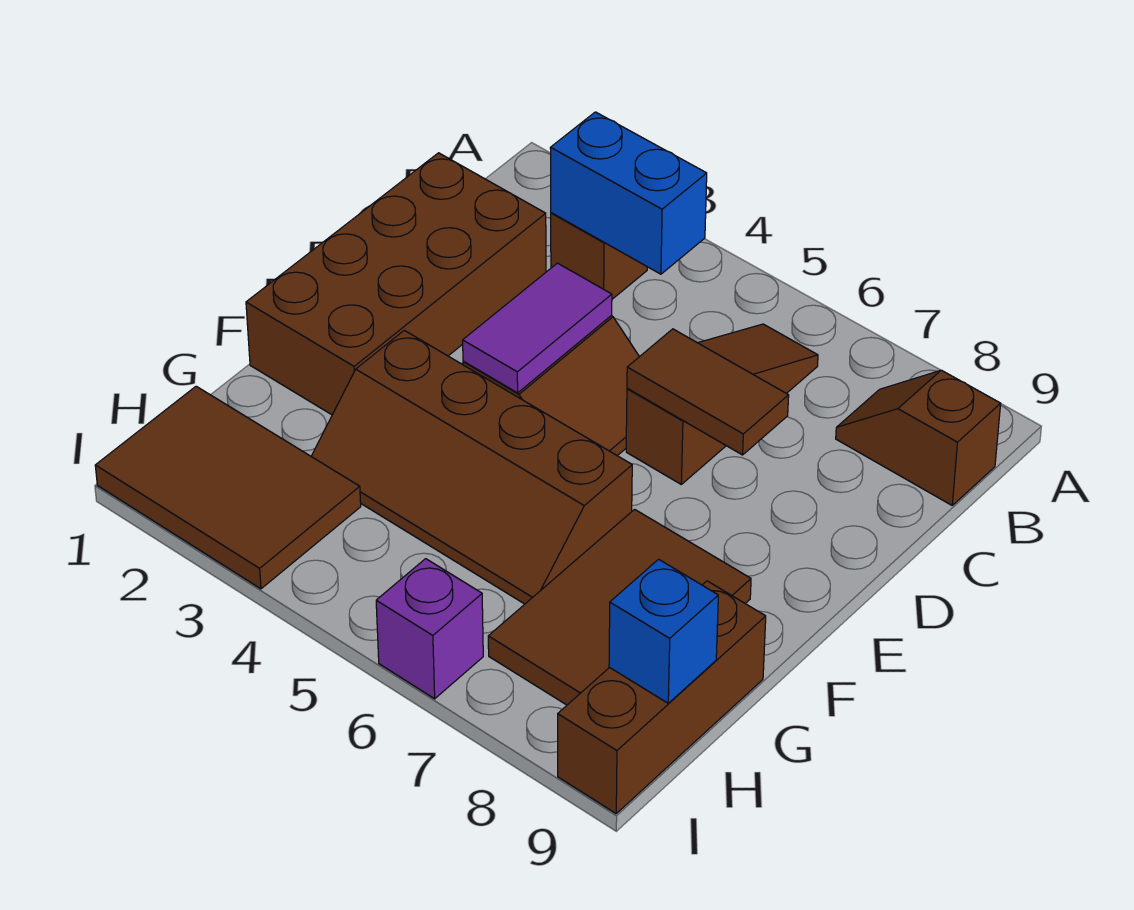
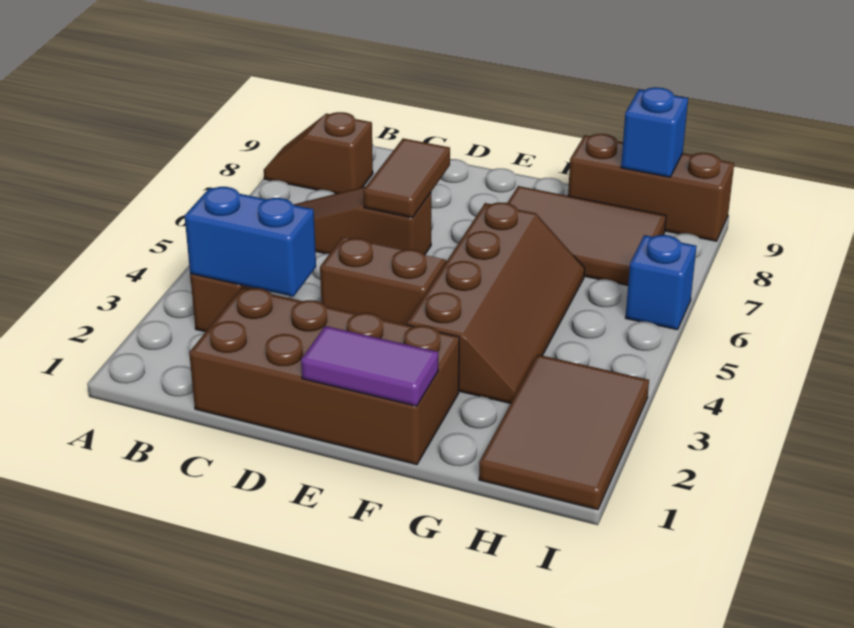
blue brick B3:B4 level 2 -> blue brick B3:C3 level 2
brown slope B8:B9 level 1 top 9 -> brown slope A8:B8 level 1 top B
purple tile D4:E4 level 2 -> purple tile E1:F1 level 2
purple brick I6 level 1 -> blue brick I6 level 1

